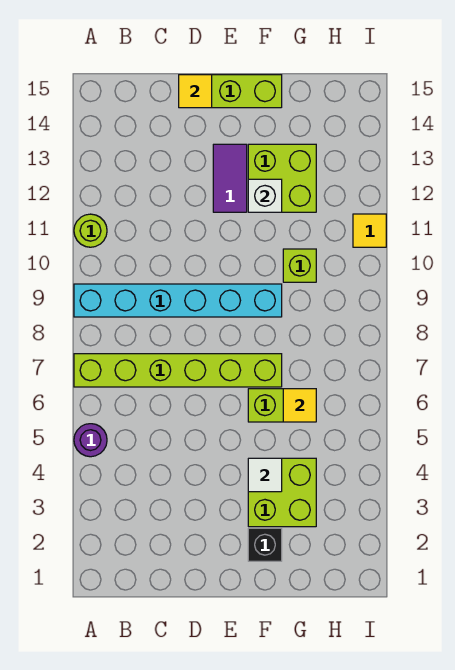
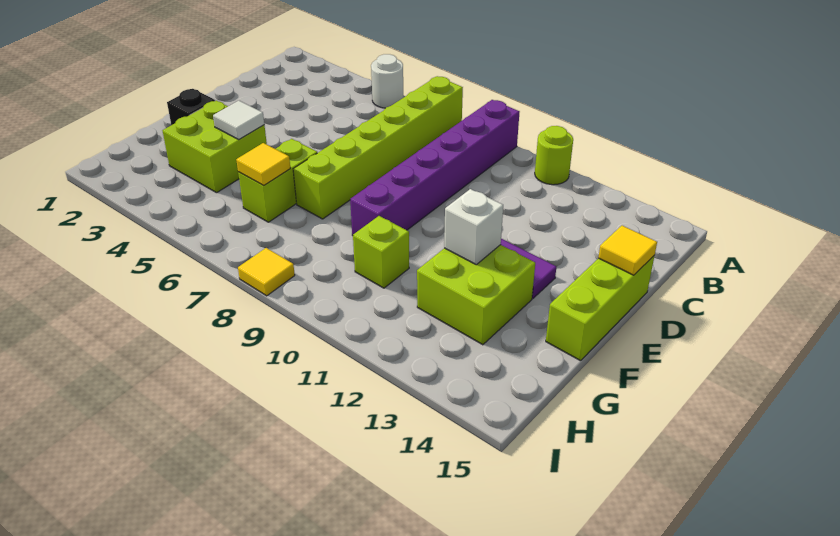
purple round brick A5 level 1 -> white round brick A5 level 1
cyan brick A9:F9 level 1 -> purple brick A9:F9 level 1
yellow tile I11 level 1 -> yellow tile I8 level 1

